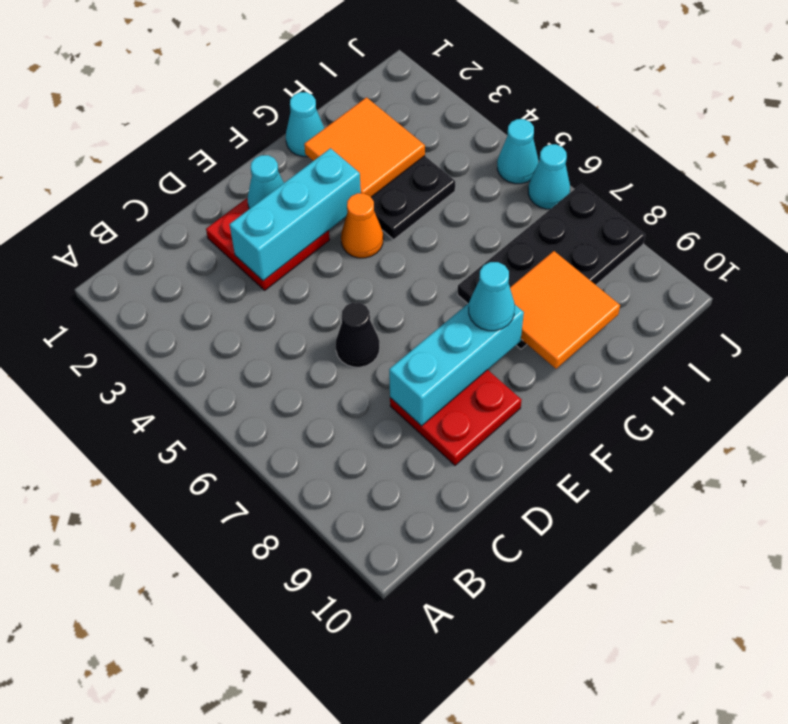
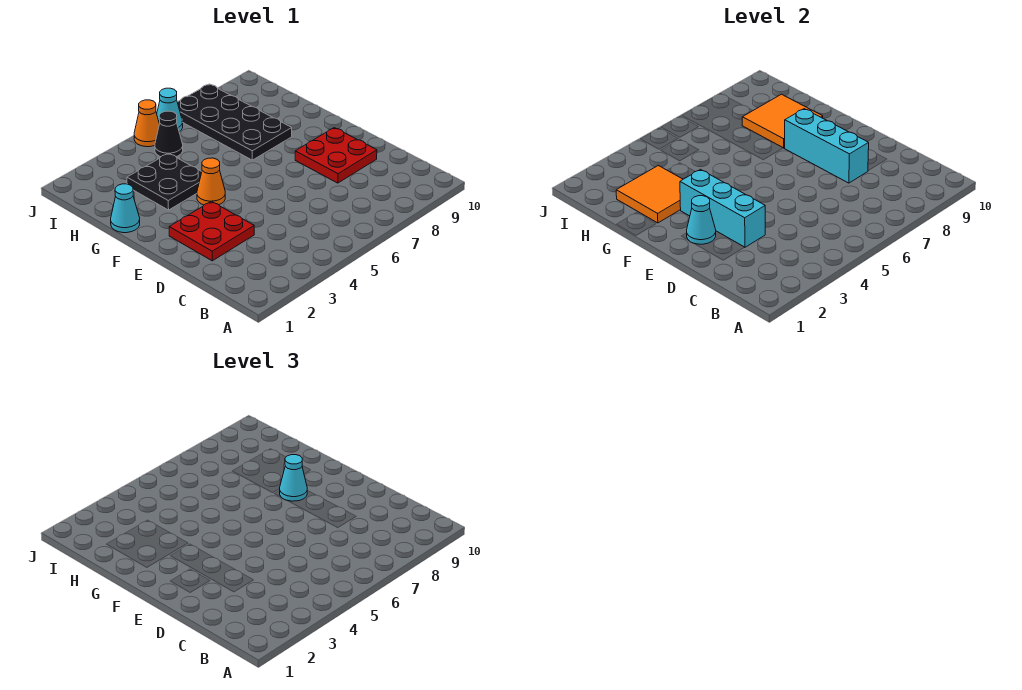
black cone D6 level 1 -> black cone I5 level 1
cyan cone J5 level 1 -> orange cone J5 level 1

